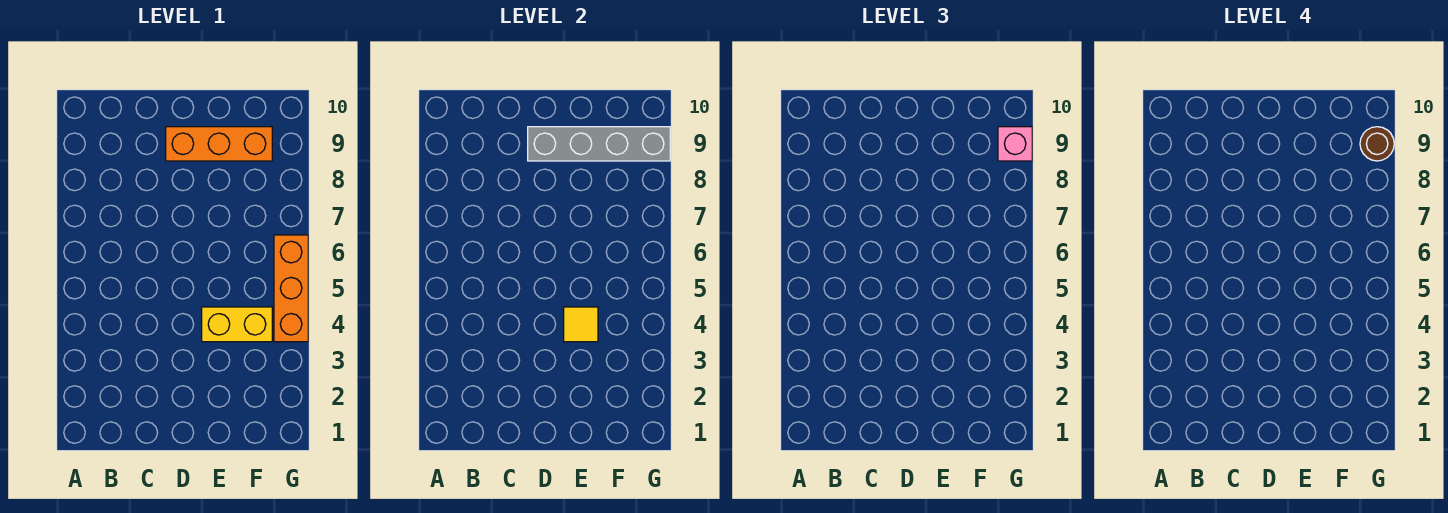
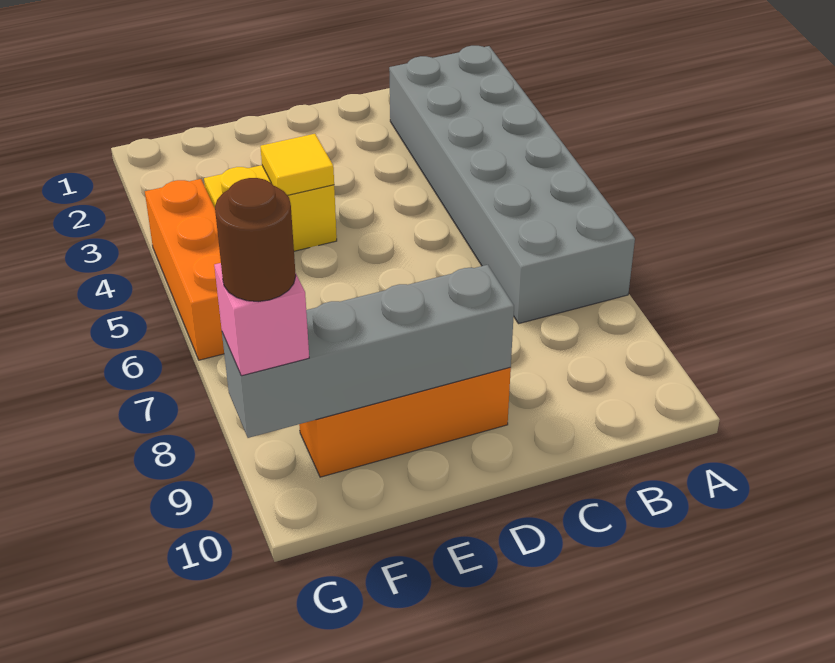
none -> grey brick A2:B7 level 1

